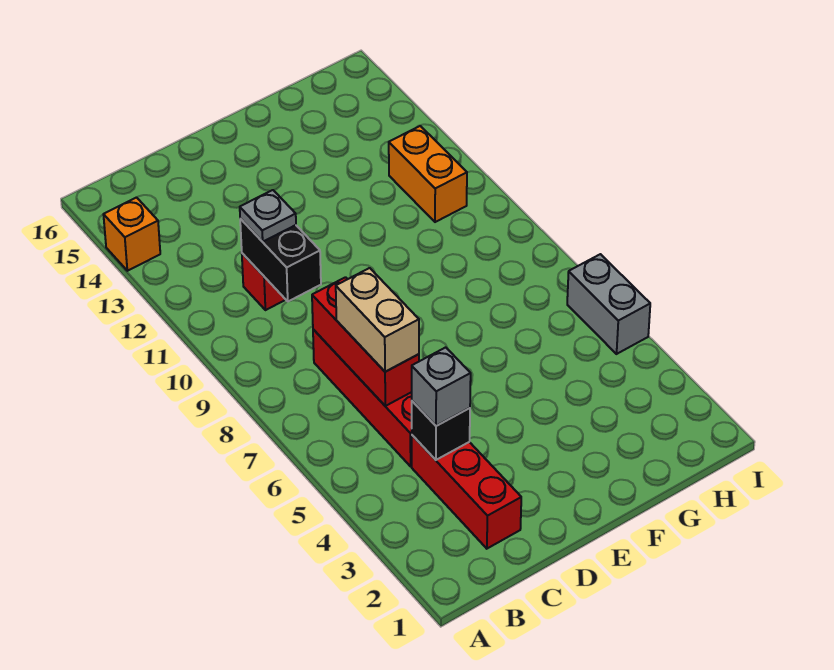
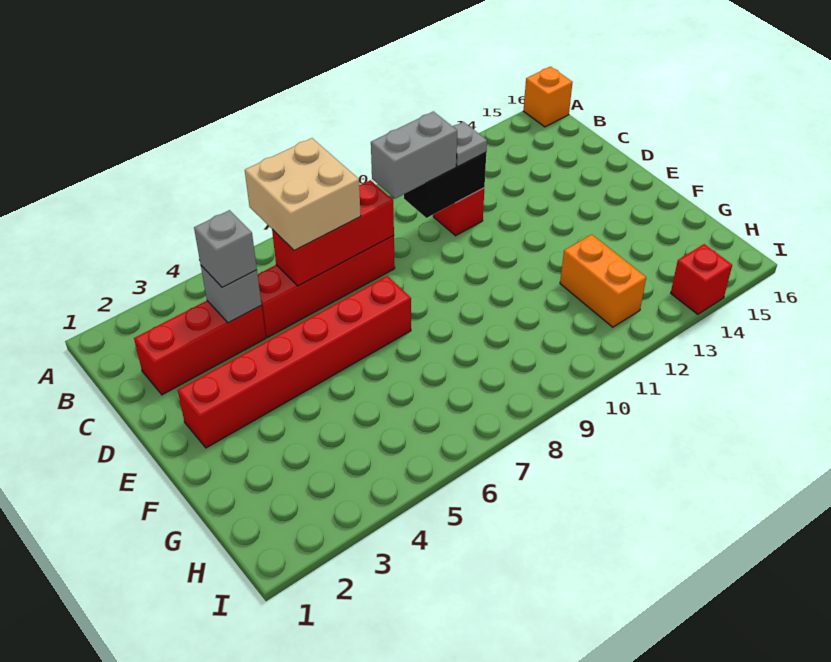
orange brick A14 level 1 -> orange brick A16 level 1
black brick C4 level 2 -> grey brick C4 level 2
tan brick C6:C7 level 3 -> tan brick B6:C7 level 3
none -> red brick E2:E7 level 1
orange brick H11:H12 level 1 -> orange brick G12:H12 level 1
grey brick I5:I6 level 1 -> grey brick C9:C10 level 3
none -> red brick I14 level 1

